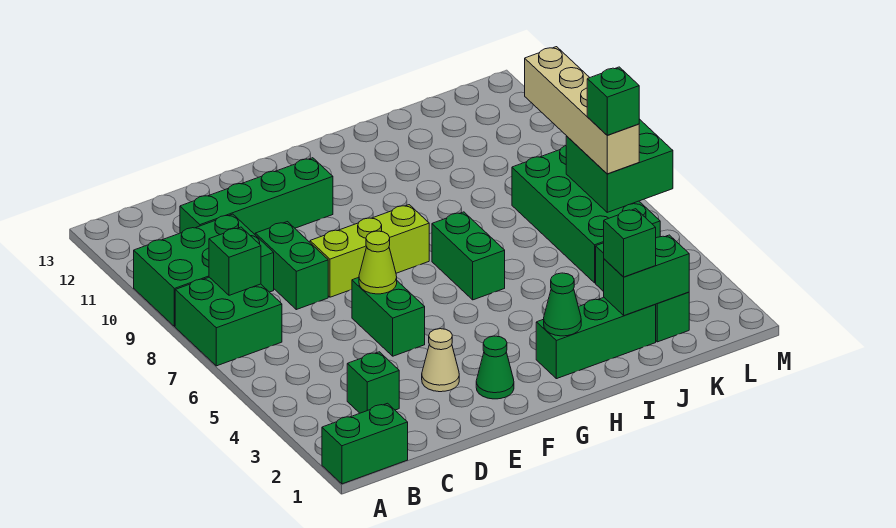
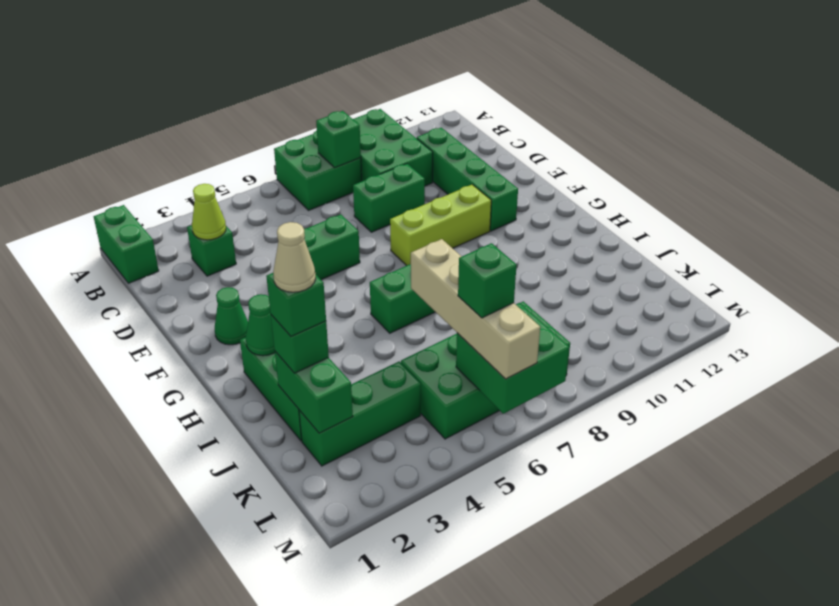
tan cone E3 level 1 -> tan cone J2 level 5
lime cone E6 level 2 -> lime cone C3 level 2
lime brick E8:G8 level 1 -> lime brick F8:F10 level 1
none -> green brick J2 level 4
tan brick L6:L9 level 3 -> tan brick J6:M6 level 3

